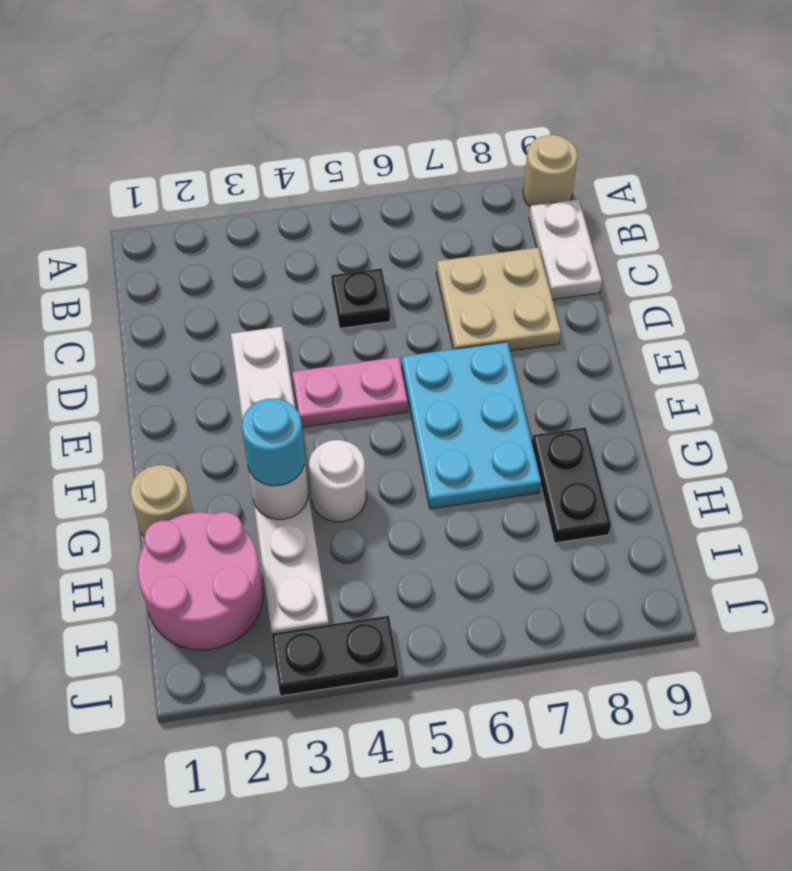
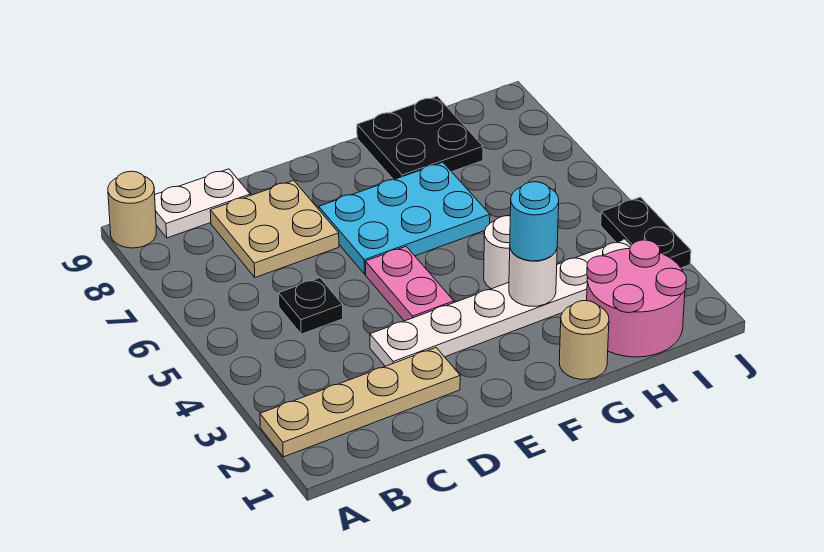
none -> tan plate A2:D2 level 1
black plate G8:H8 level 1 -> black plate G8:H9 level 1

